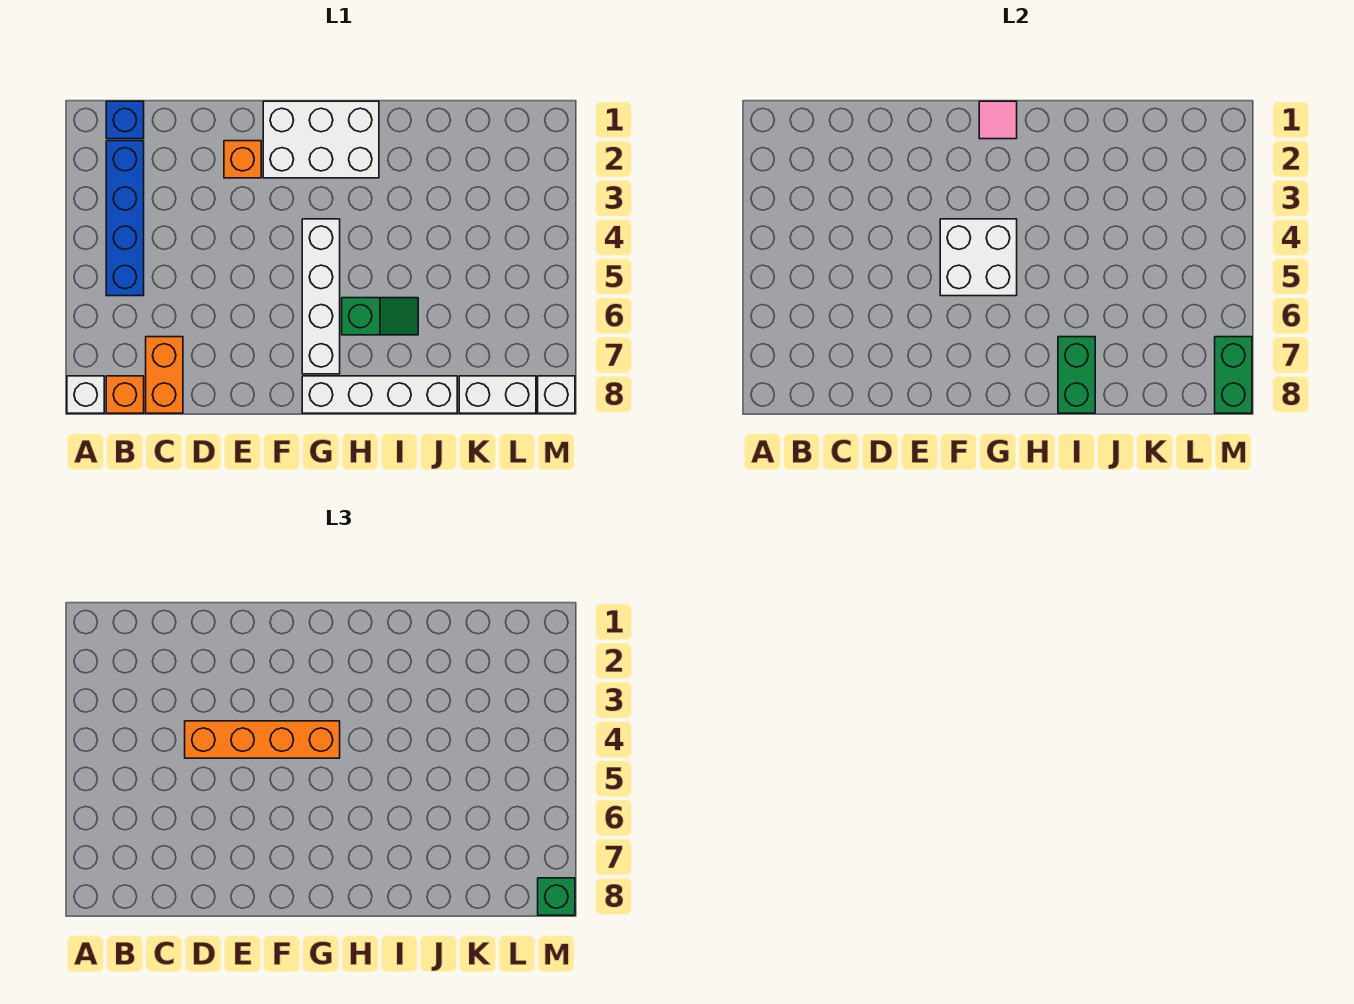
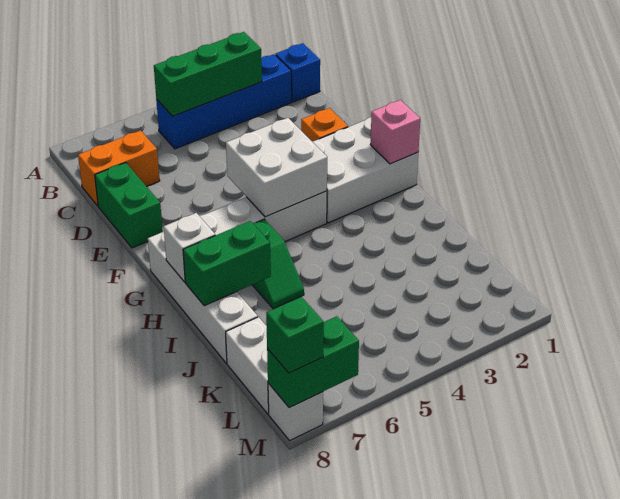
white brick A8 level 1 -> white brick H8 level 2
none -> green brick B3:B5 level 2
orange brick B8 level 1 -> none
orange brick D4:G4 level 3 -> none
none -> green brick D8:E8 level 1
white brick F1:H2 level 1 -> white brick F1:G3 level 1
pink tile G1 level 2 -> pink brick G1 level 2

